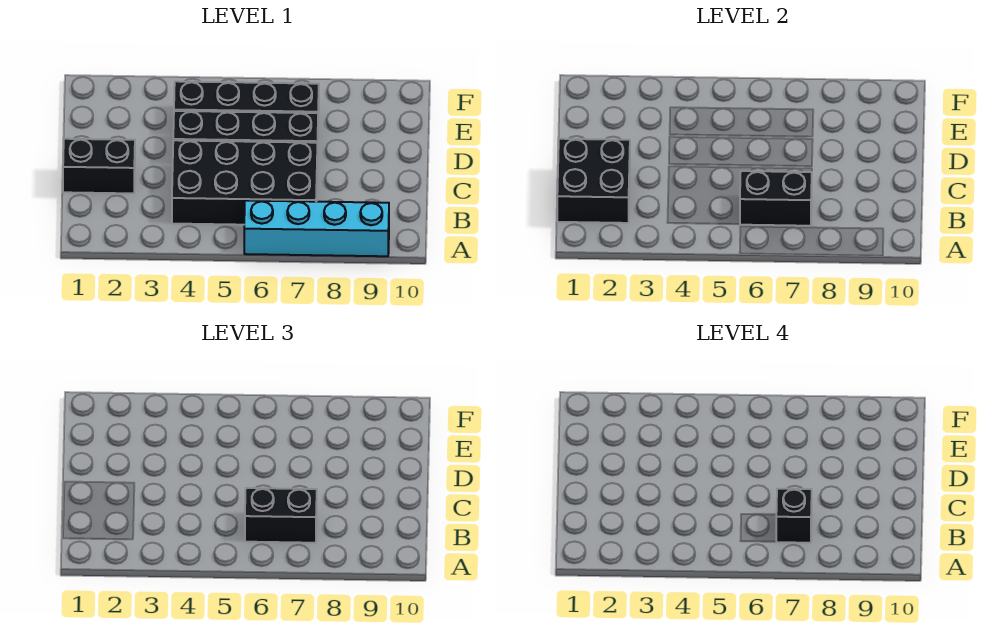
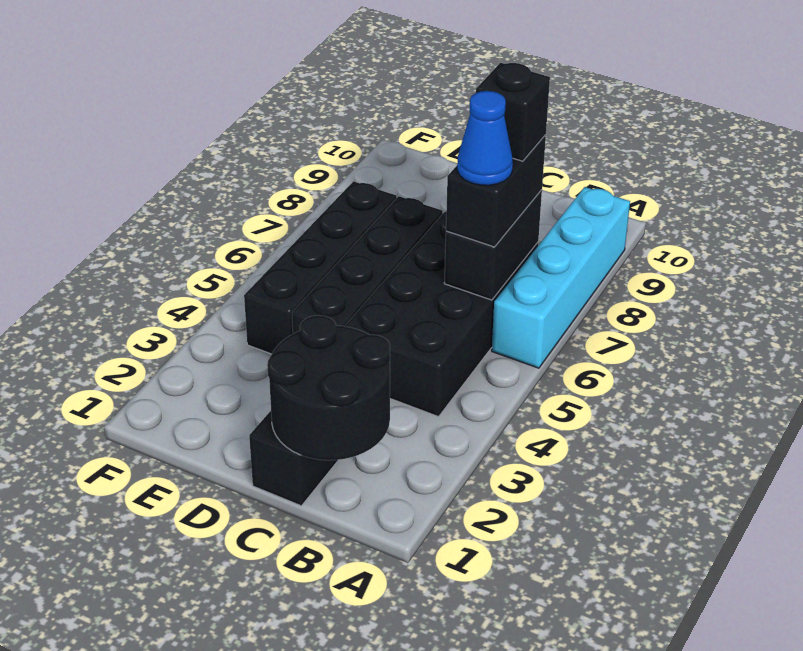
black brick B1:C2 level 2 -> black round brick B1:C2 level 2
none -> blue cone B6 level 4

